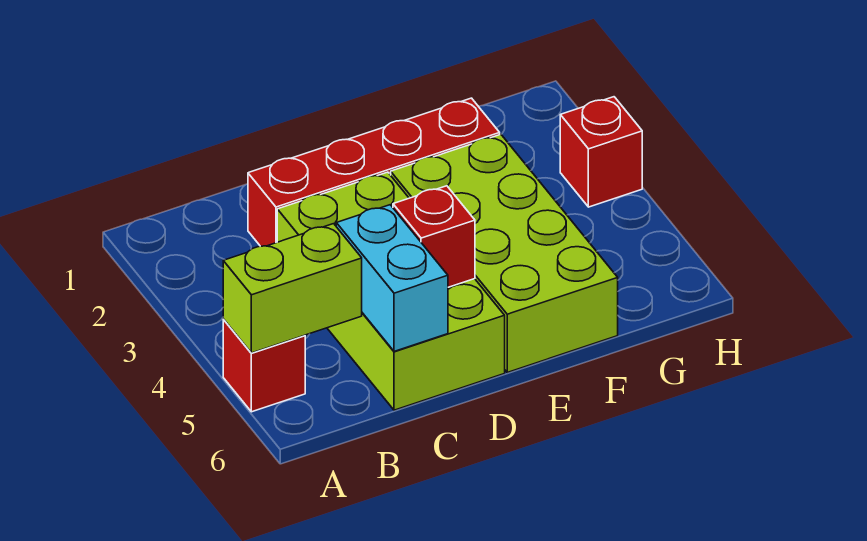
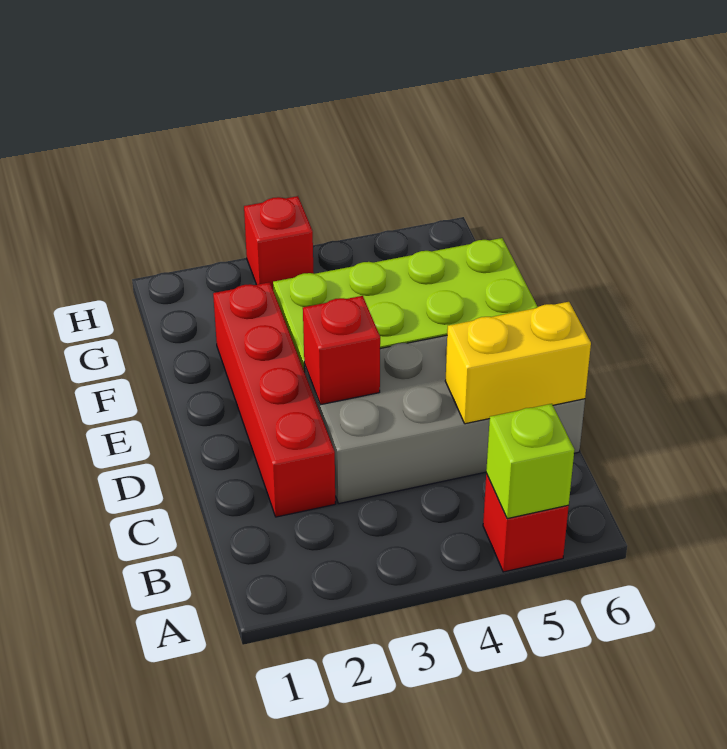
lime brick A5:B5 level 2 -> lime brick A5 level 2
lime brick C3:D6 level 1 -> grey brick C3:D6 level 1
cyan brick C5:C6 level 2 -> yellow brick C5:C6 level 2
red brick D5 level 2 -> red brick D3 level 2

